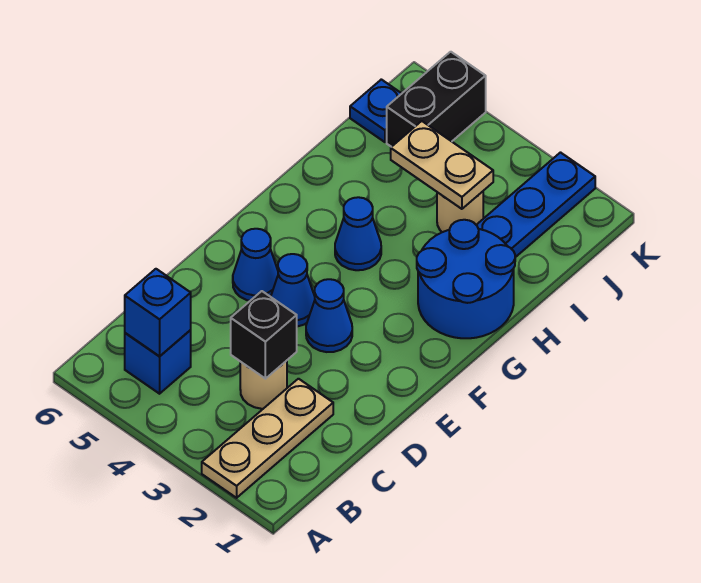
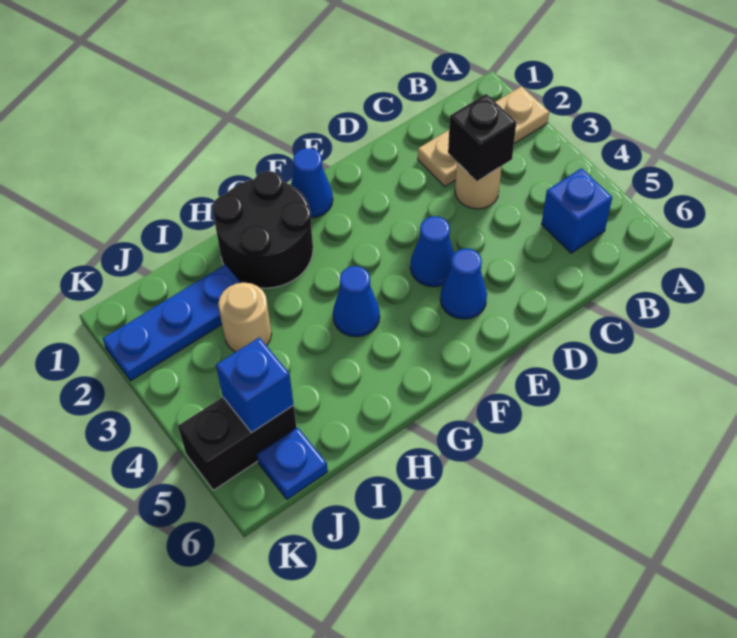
blue brick B5 level 2 -> blue brick J5 level 2
blue cone E3 level 1 -> blue cone F1 level 1
blue round brick G1:H2 level 1 -> black round brick G1:H2 level 1
tan plate I3:I4 level 2 -> none

